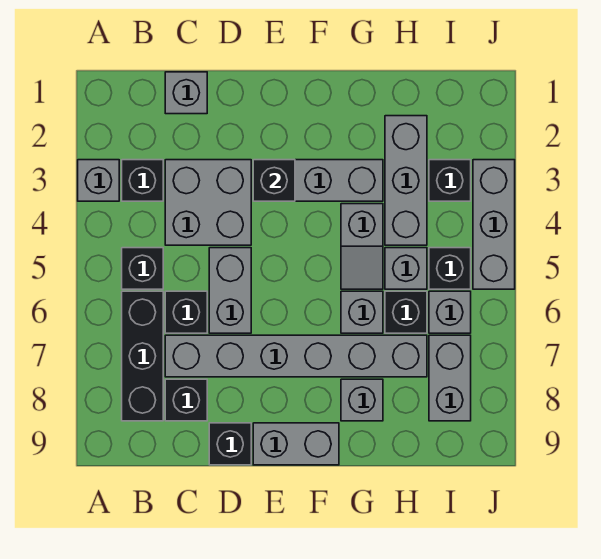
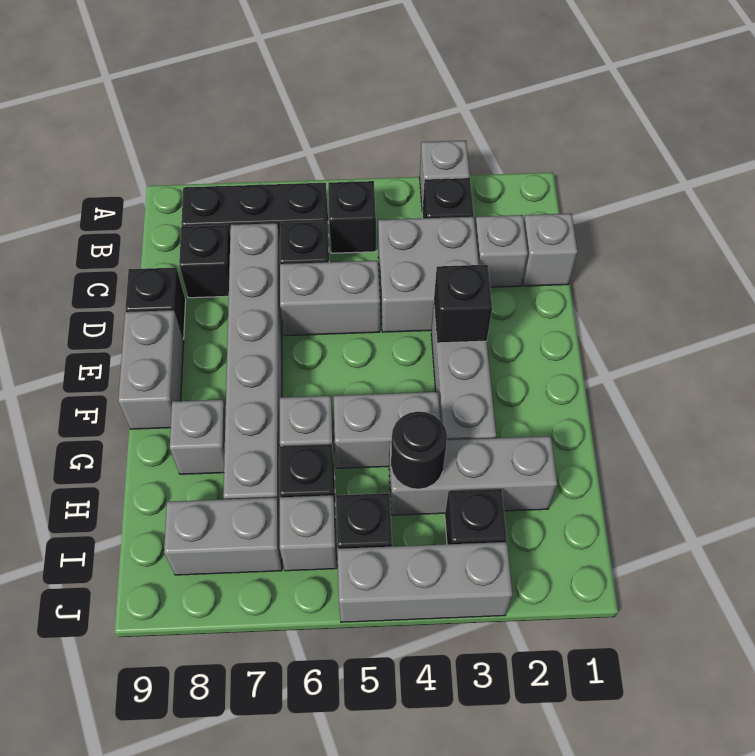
grey slope G4:G5 level 1 top 4 -> grey brick G4:G5 level 1
none -> black round brick H4 level 2
grey brick H5 level 1 -> grey brick C2 level 1

